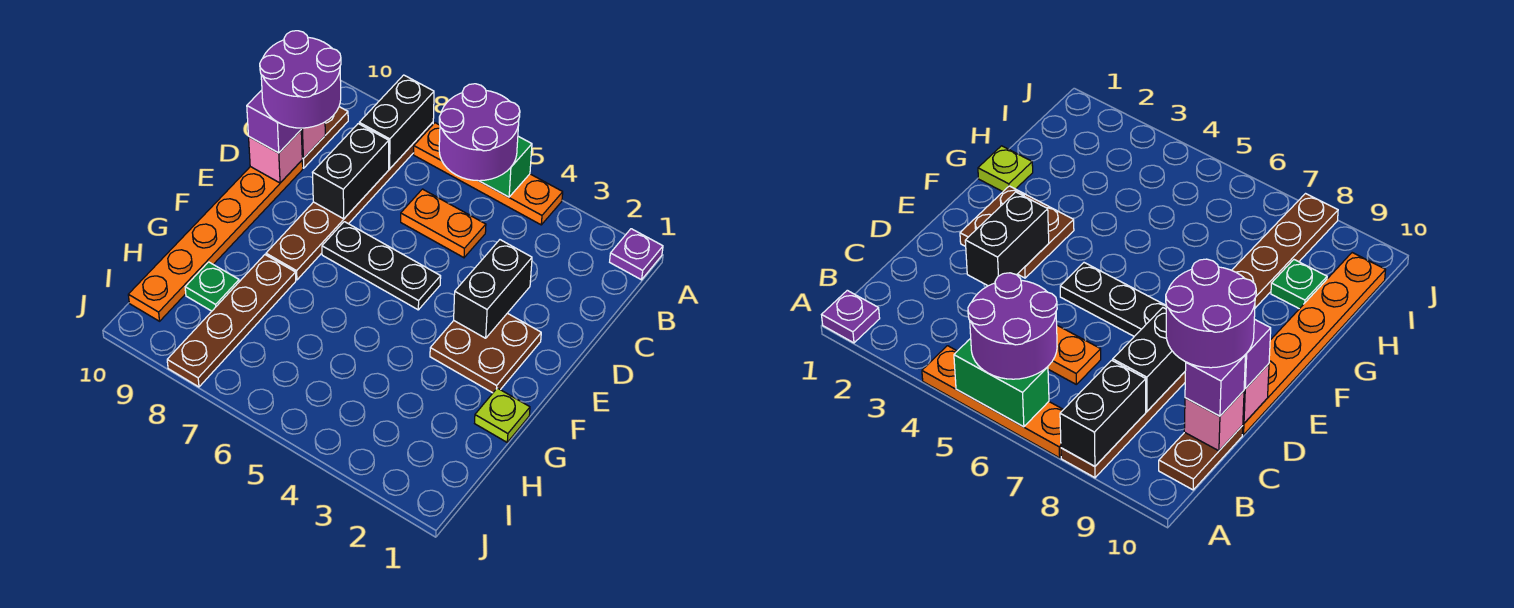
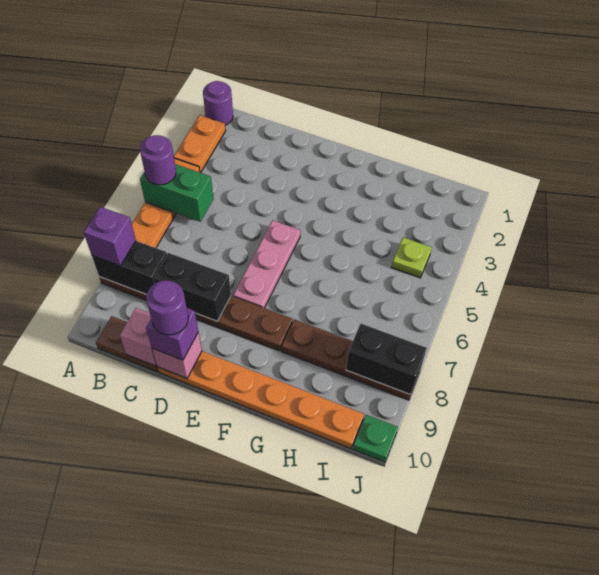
purple plate A1 level 1 -> purple round brick A1 level 1
green brick A5:A6 level 2 -> green brick A5:B5 level 2
purple round brick A5:B6 level 3 -> purple round brick A5 level 3
orange plate C5:C6 level 1 -> orange plate A2:A3 level 1
purple round brick C9:D10 level 4 -> purple round brick D10 level 4
purple brick C10 level 3 -> purple brick A8 level 3
black brick D3:E3 level 2 -> black brick I8:J8 level 2
brown plate E2:F3 level 1 -> none
black plate E5:E7 level 1 -> pink plate E5:E7 level 1
lime plate G1 level 1 -> lime plate I4 level 1
green plate H9 level 1 -> green plate J10 level 1

